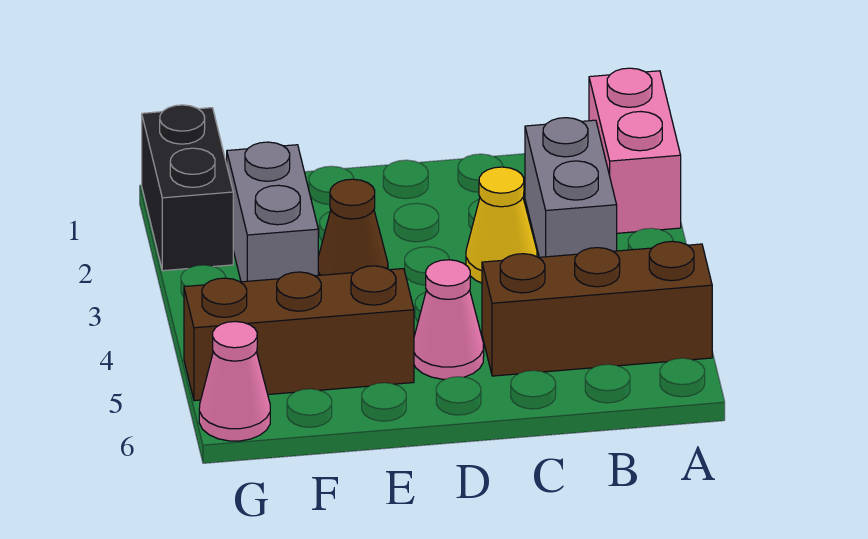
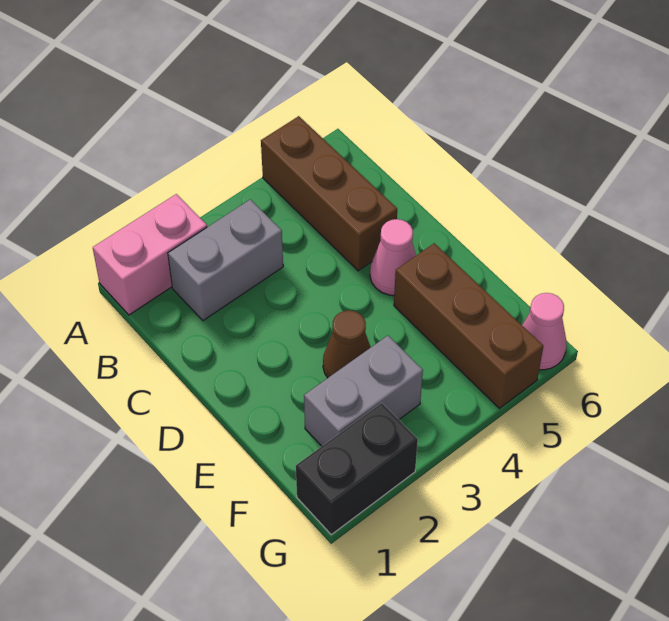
yellow cone C3 level 1 -> none

